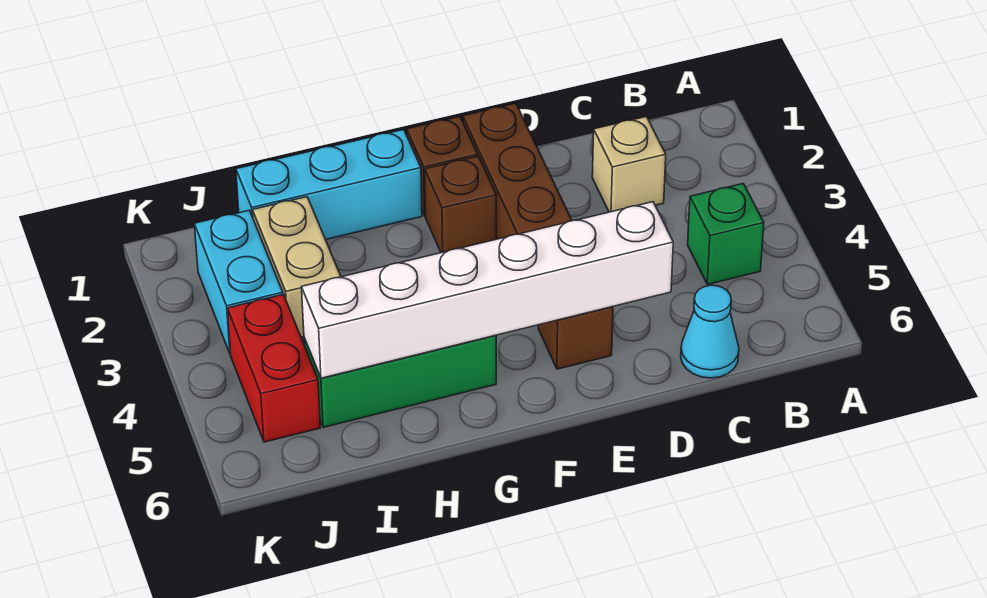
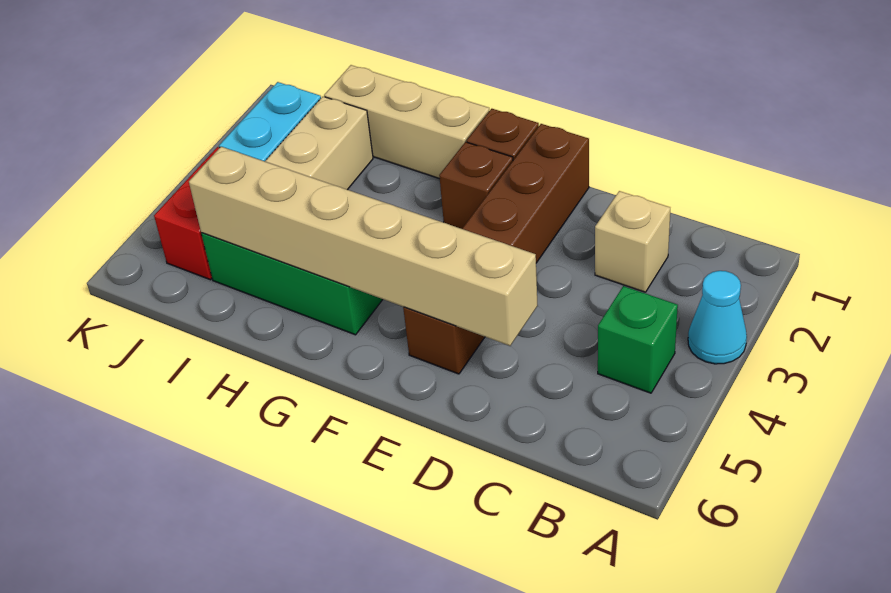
cyan cone C6 level 1 -> cyan cone A3 level 1
white brick D5:I5 level 2 -> tan brick D5:I5 level 2
cyan brick G1:I1 level 1 -> tan brick G1:I1 level 1

